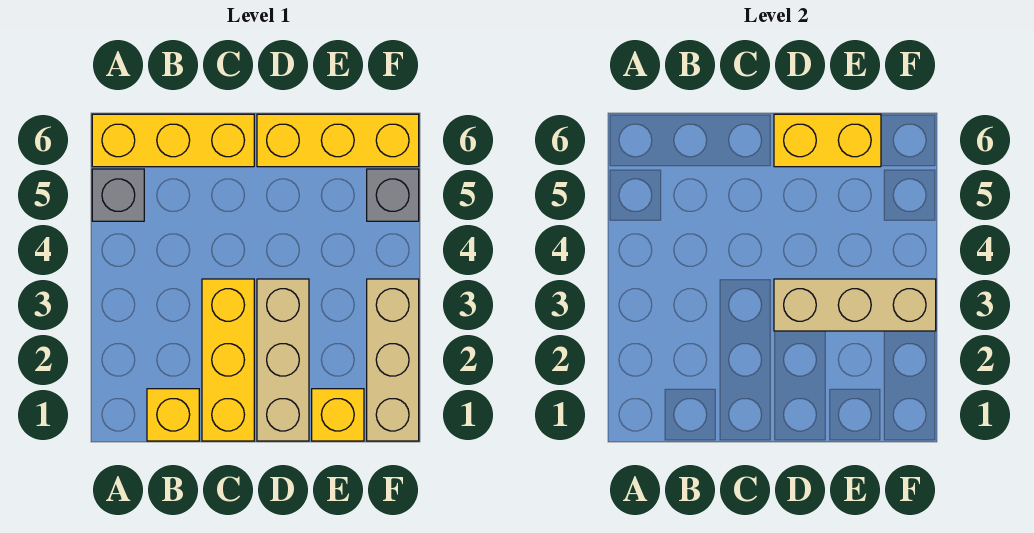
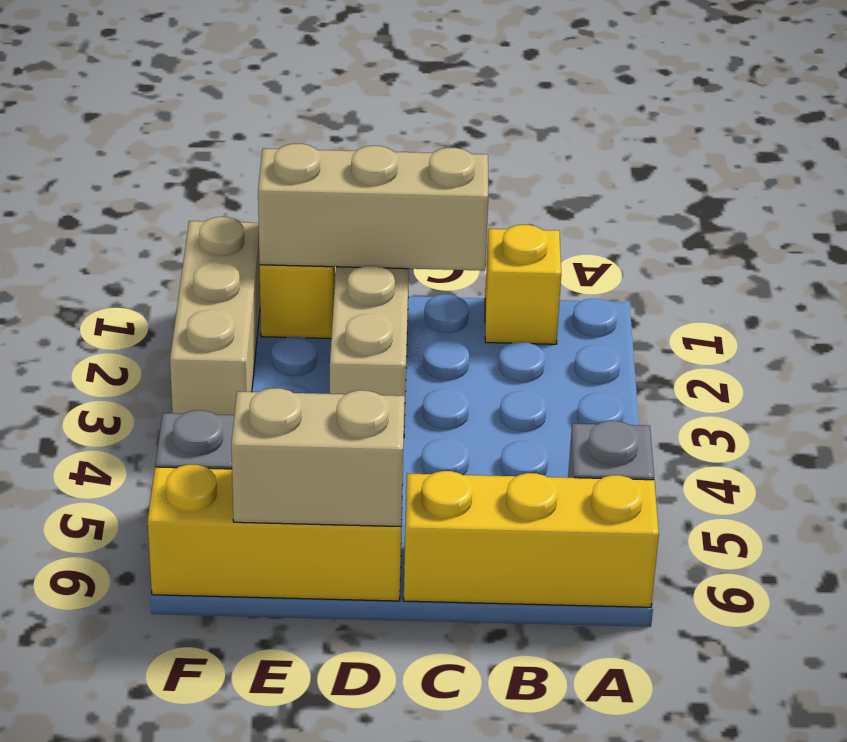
yellow brick C1:C3 level 1 -> none
tan brick D3:F3 level 2 -> tan brick C1:E1 level 2
yellow brick D6:E6 level 2 -> tan brick D6:E6 level 2

